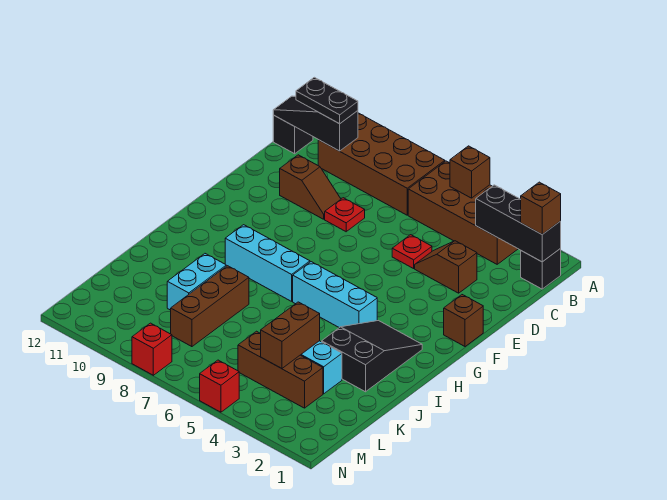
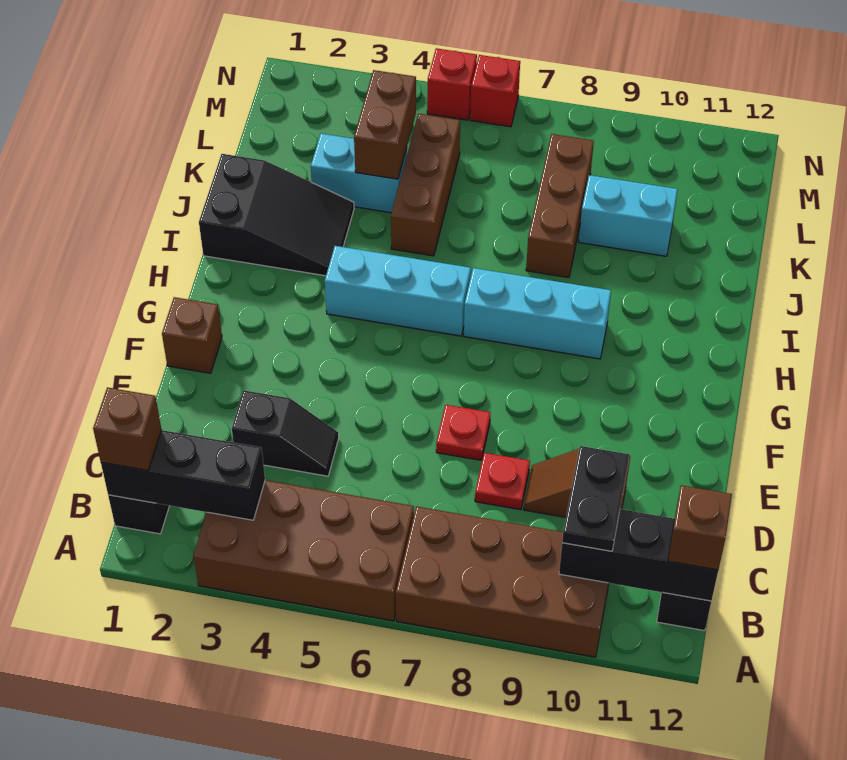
brown brick A5 level 2 -> brown brick B12 level 3
black slope B10:B12 level 2 top 10 -> black brick B10:B12 level 2
black plate B10:B11 level 3 -> black plate B10:C10 level 3
brown slope D3:D4 level 1 top 3 -> black slope D3:D4 level 1 top 3
red plate D5 level 1 -> red plate E7 level 1
black slope H2:J3 level 1 top J -> black slope I1:J3 level 1 top 1
cyan brick J9:K9 level 1 -> cyan brick K9:K10 level 1
brown brick L3:L5 level 1 -> brown brick J5:L5 level 1
red brick N8 level 1 -> red brick N6 level 1

